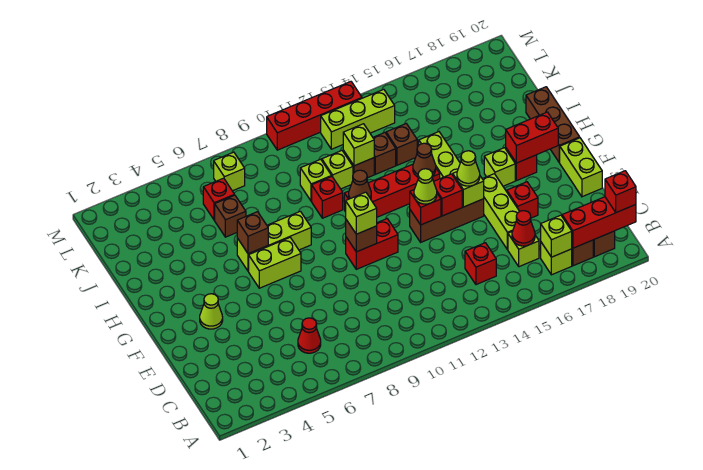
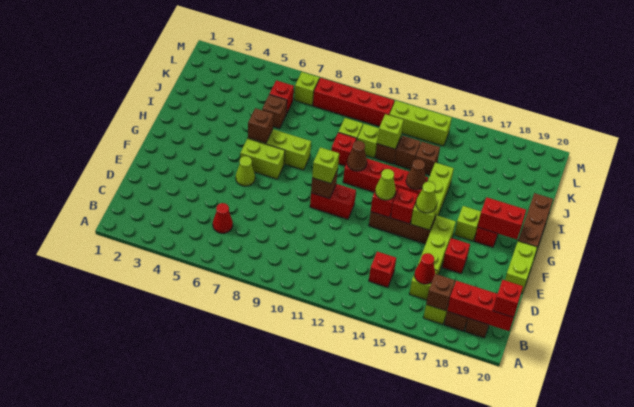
lime brick B17 level 2 -> brown brick B17 level 2
lime cone F3 level 1 -> lime cone F6 level 1
red brick M10:M13 level 1 -> red brick L8:L11 level 1

